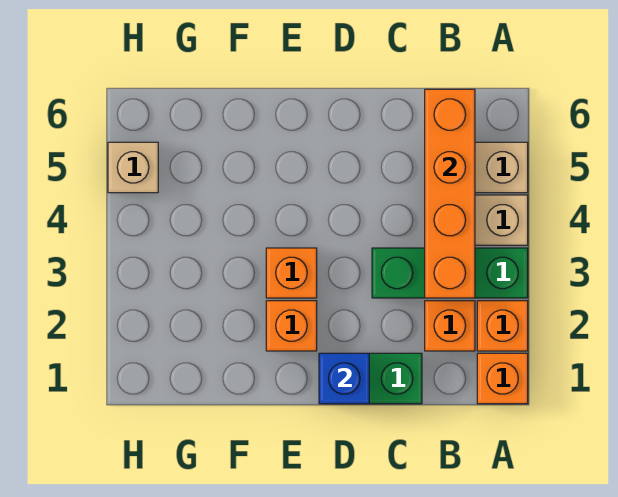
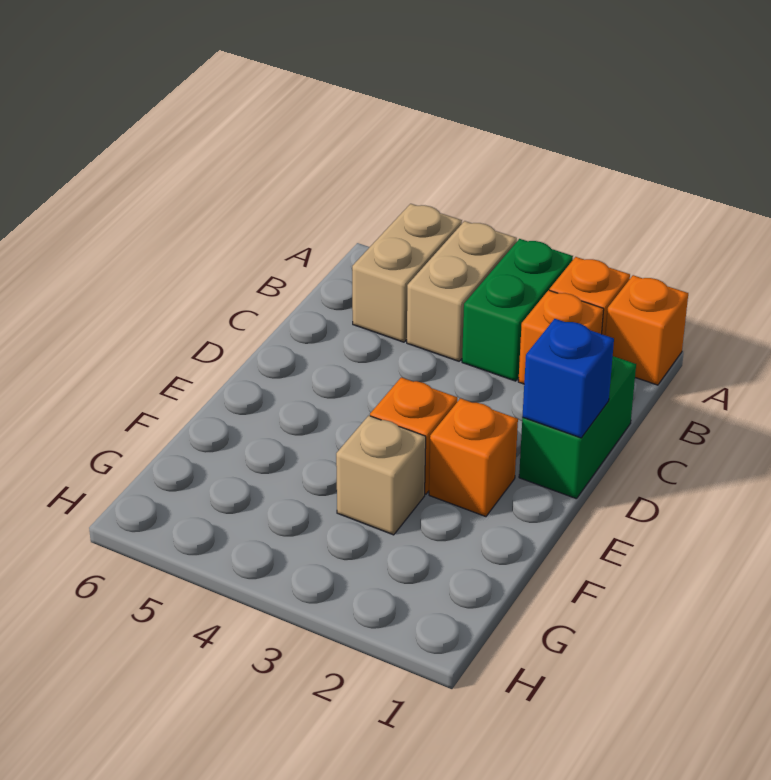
green brick A3:C3 level 1 -> green brick A3:B3 level 1
orange brick B3:B6 level 2 -> none
tan brick H5 level 1 -> tan brick F3 level 1

